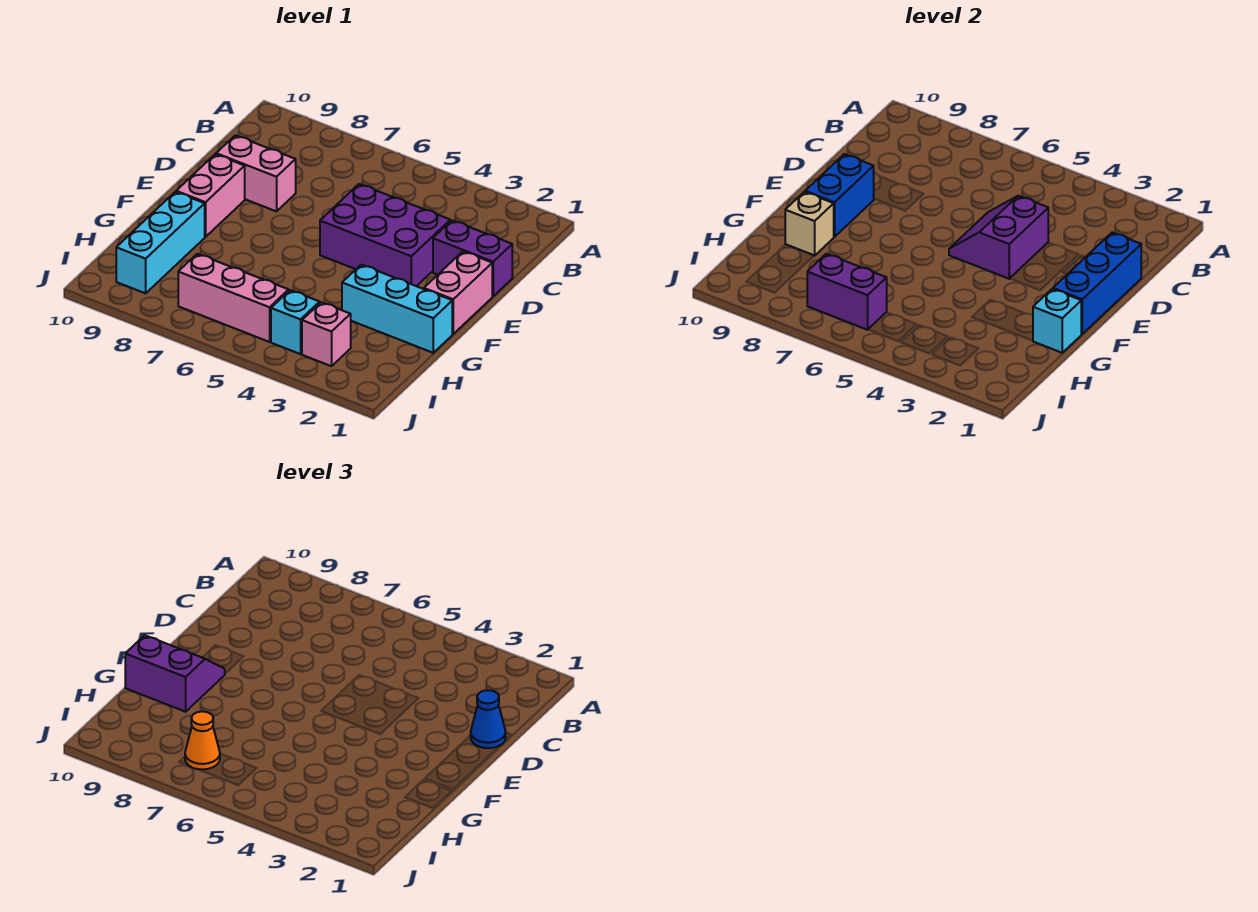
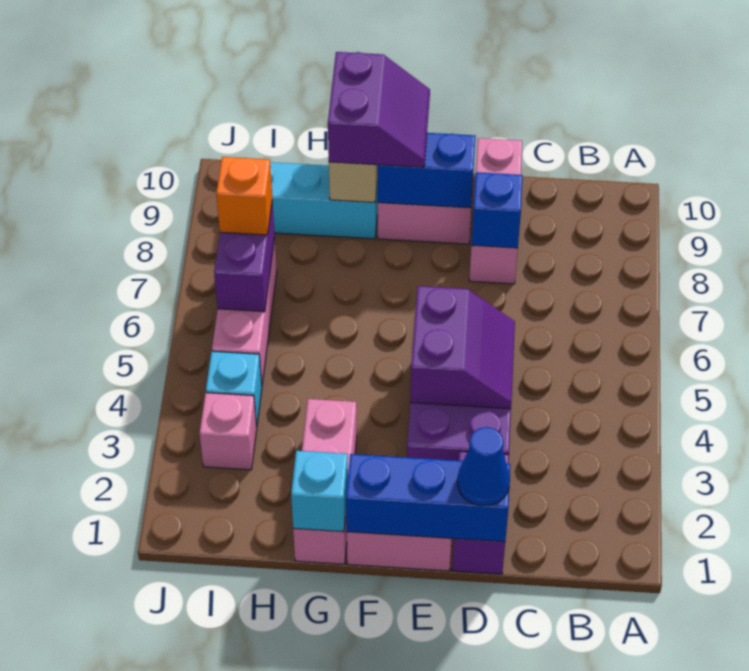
purple slope D4:E5 level 2 top 4 -> purple slope D4:E5 level 2 top E
pink brick D8:D9 level 1 -> pink brick D8:D10 level 1
none -> blue brick D8 level 2
cyan brick G1:G3 level 1 -> pink brick G1:G3 level 1
orange cone I7 level 3 -> orange brick I7 level 3

